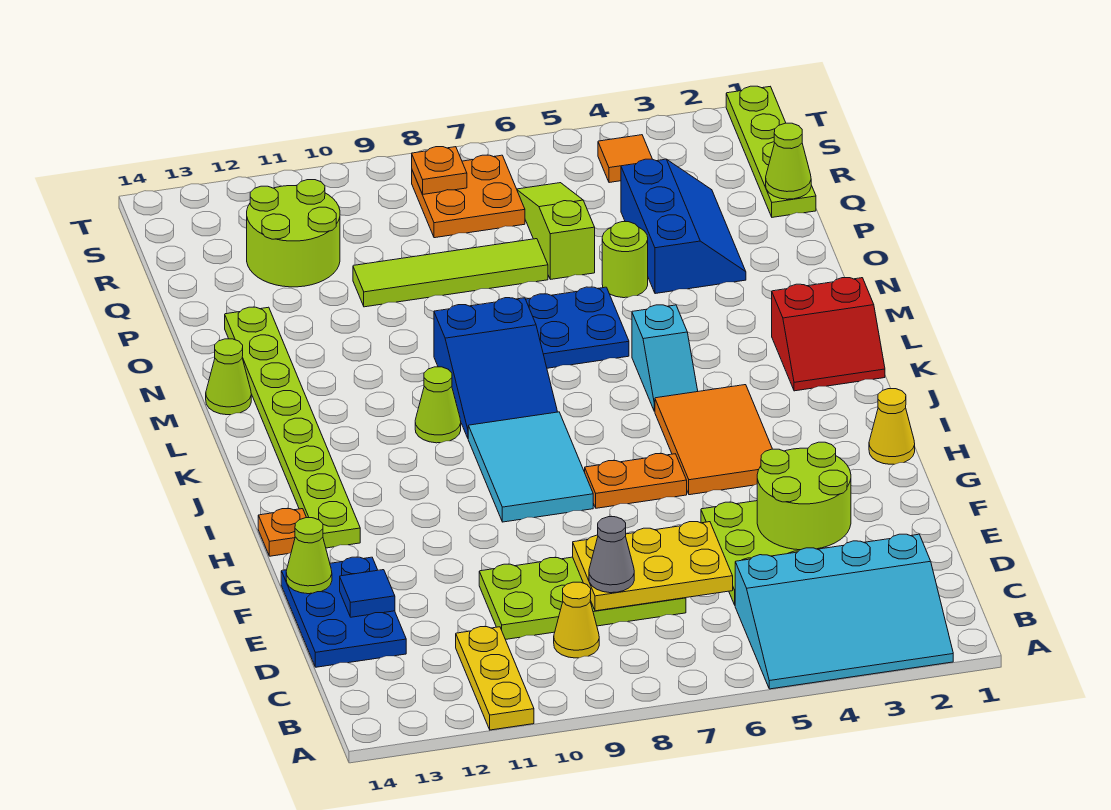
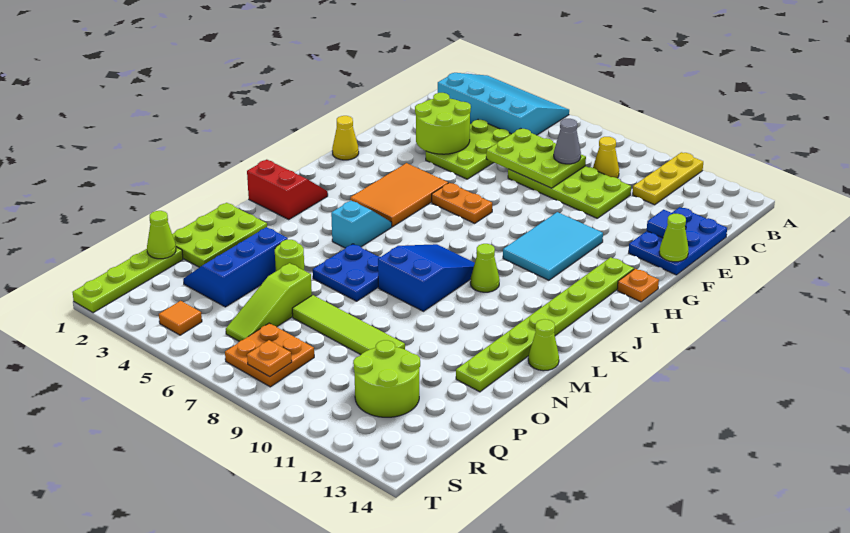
yellow plate D6:E8 level 2 -> lime plate D6:E8 level 2
cyan tile H8:J9 level 1 -> cyan tile G10:I11 level 1
none -> lime plate N1:P2 level 1

